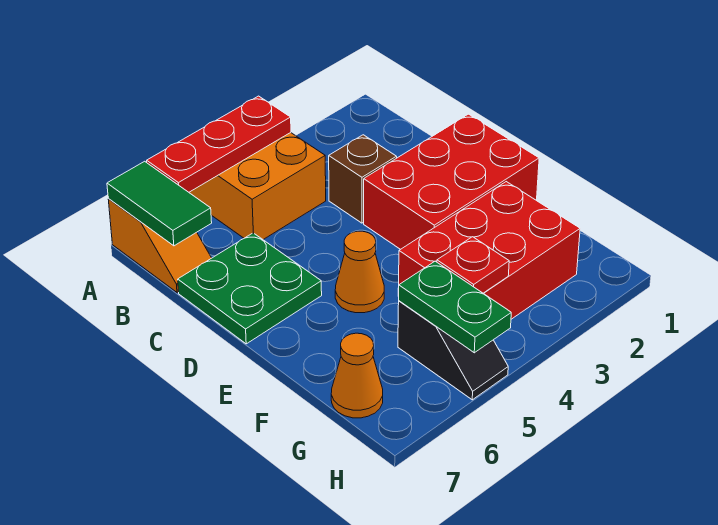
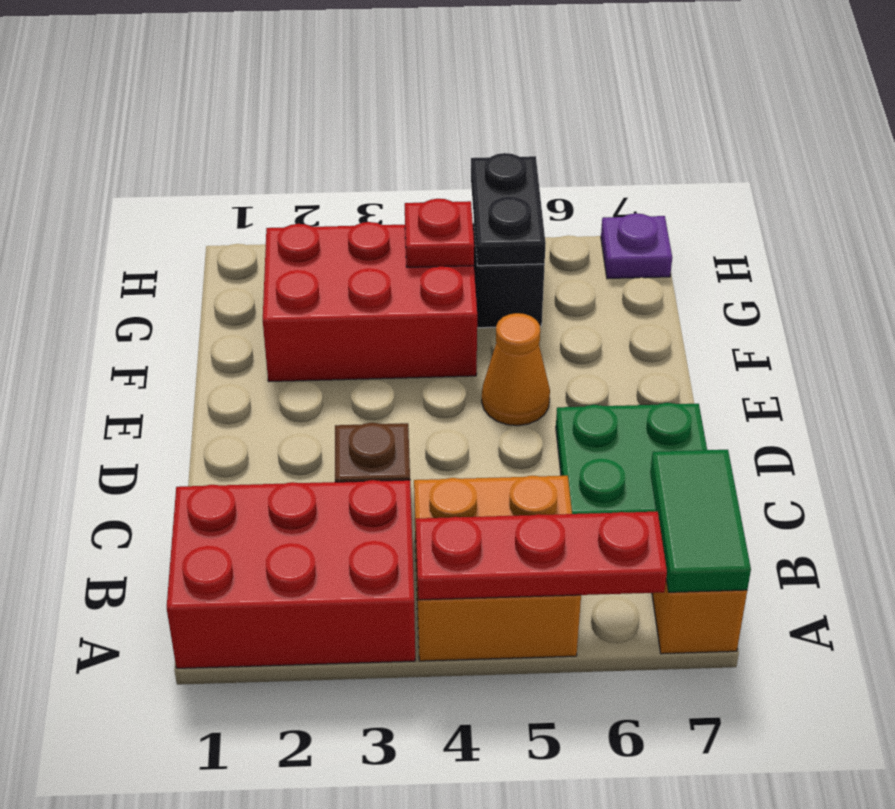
red brick D1:E3 level 1 -> red brick A1:B3 level 1
green plate G5:H5 level 2 -> black plate G5:H5 level 2
orange cone G7 level 1 -> none
none -> purple plate H7 level 1

